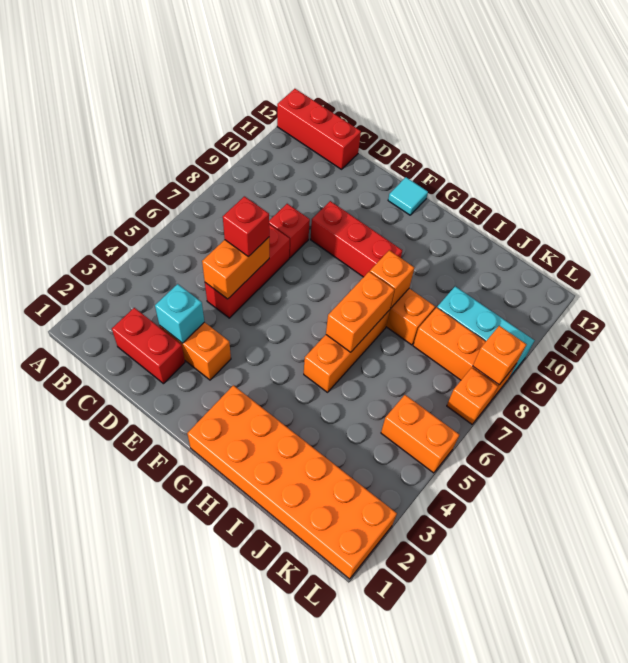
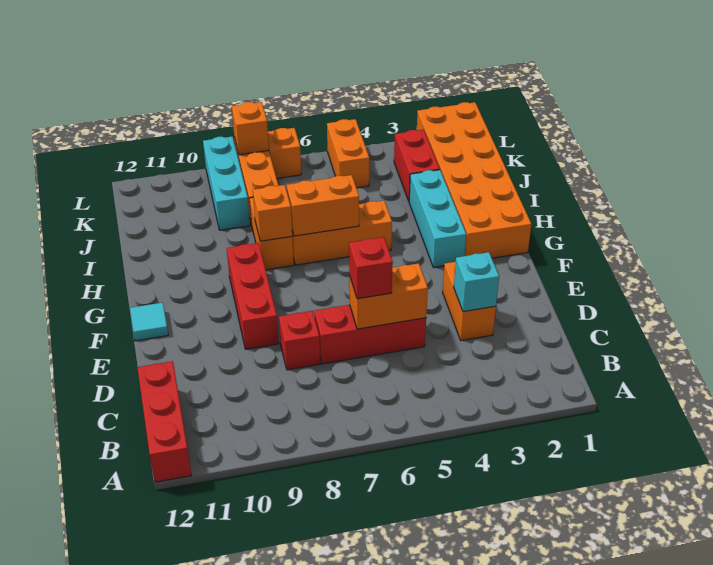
red brick C2:D2 level 1 -> red brick J3:K3 level 1
none -> cyan brick G3:I3 level 1

